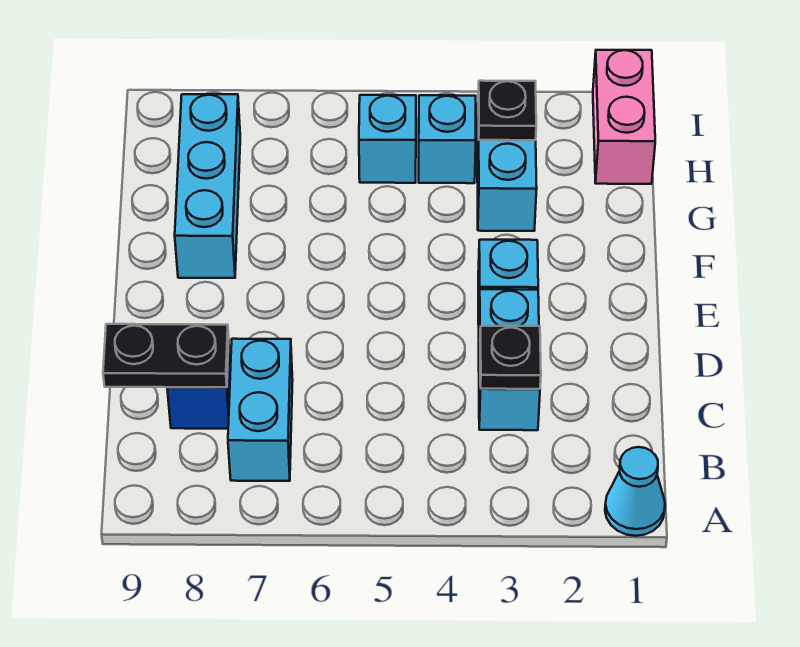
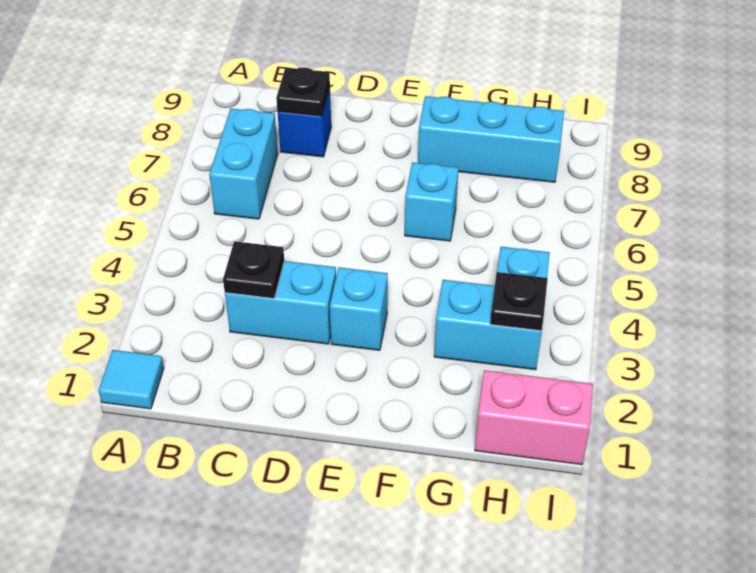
cyan cone A1 level 1 -> cyan tile A1 level 1
cyan brick B7:C7 level 1 -> cyan brick B6:B7 level 1
black plate C8:C9 level 2 -> black plate C8 level 2
cyan brick H5 level 1 -> cyan brick F6 level 1

